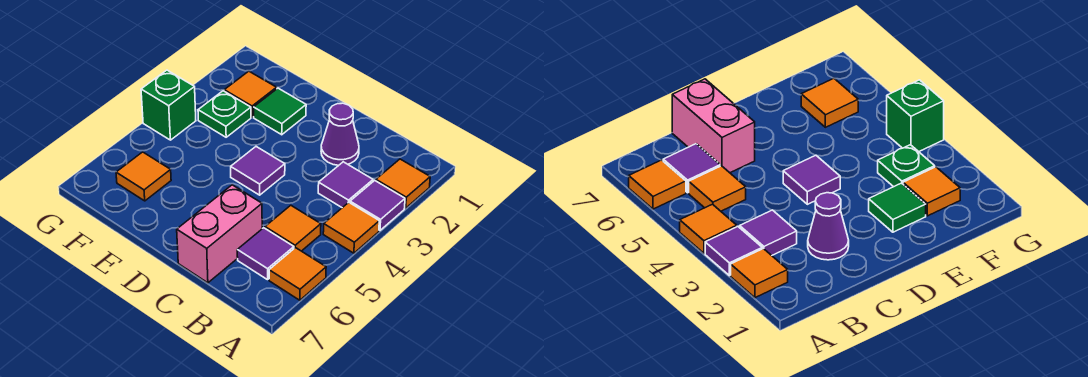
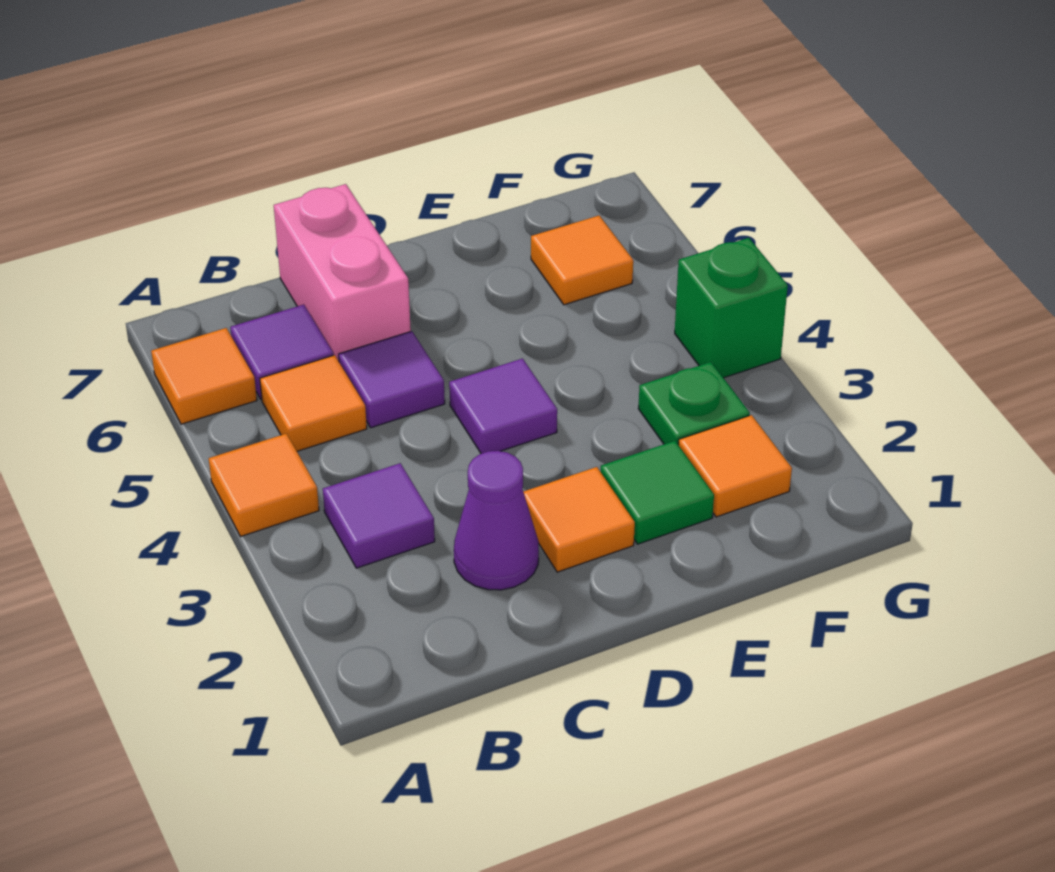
orange tile A2 level 1 -> orange tile D2 level 1
purple tile A3 level 1 -> purple tile C5 level 1

